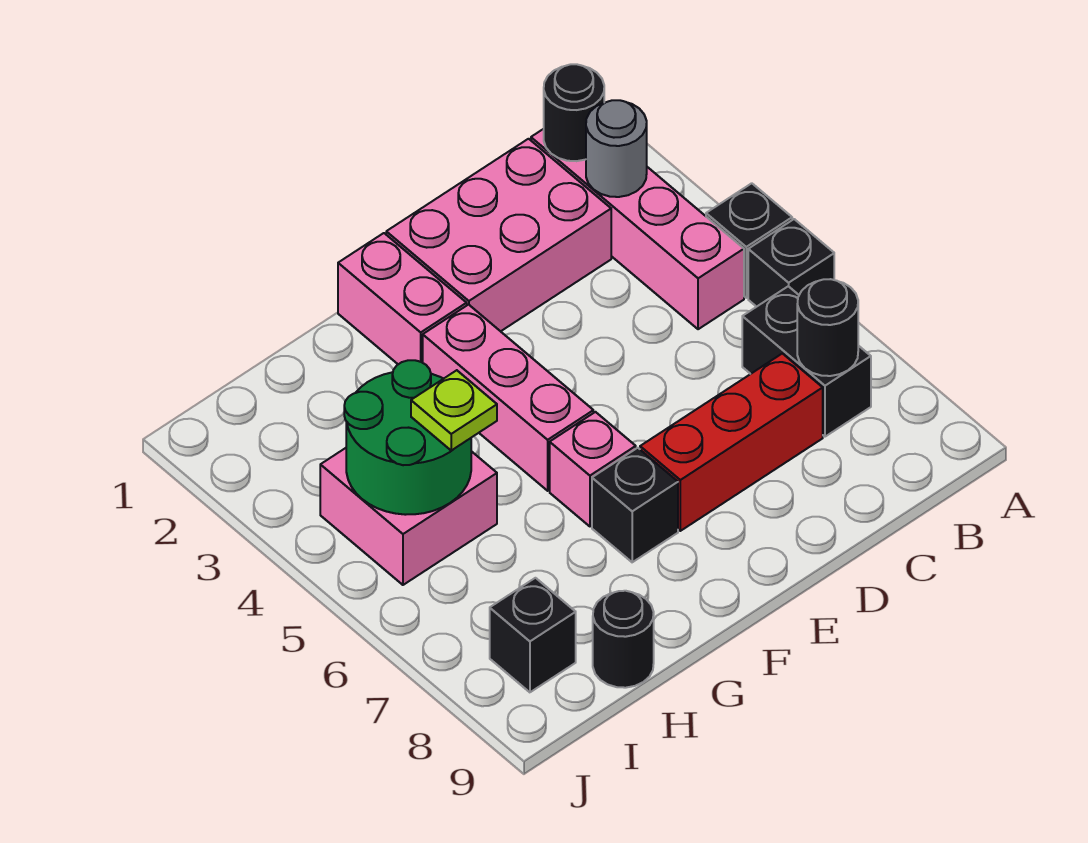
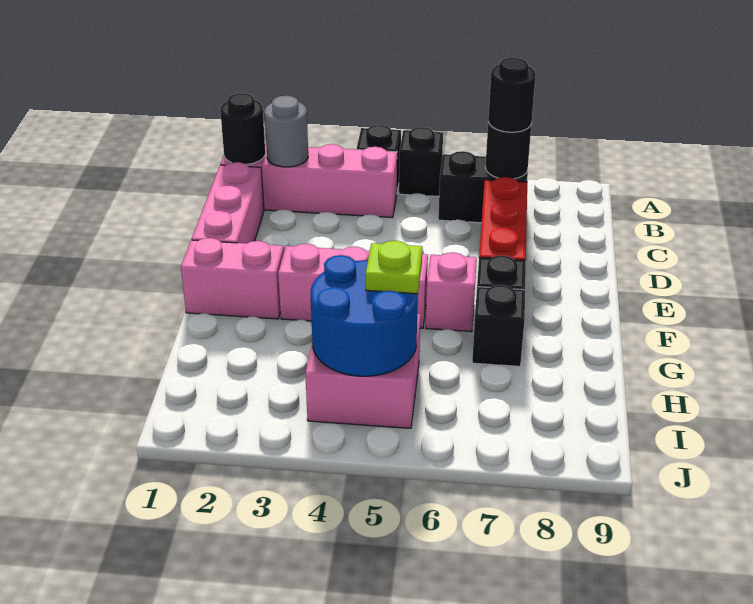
pink brick C1:E2 level 1 -> pink brick C1:E1 level 1
green round brick H4:I5 level 2 -> blue round brick H4:I5 level 2
black round brick H9 level 1 -> black round brick B7 level 3
black brick I8 level 1 -> black brick G7 level 1

